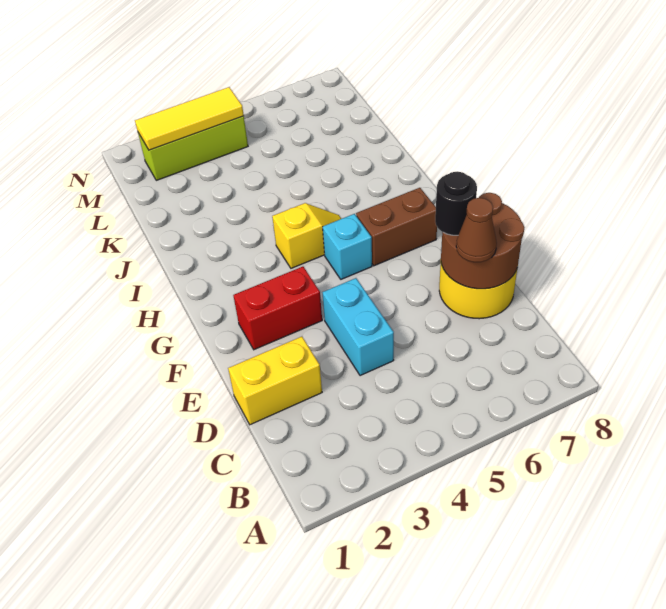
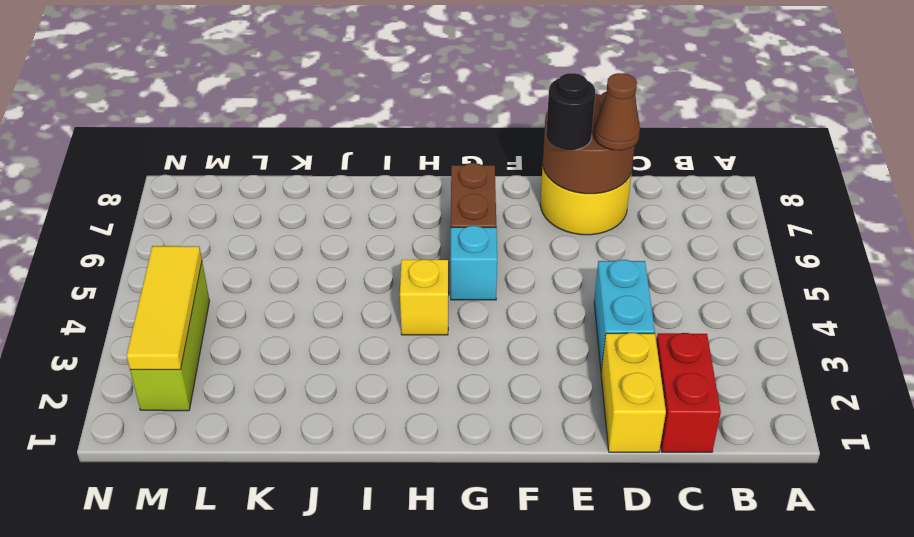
cyan brick D4:E4 level 1 -> cyan brick D3:D4 level 1
red brick F2:F3 level 1 -> red brick C1:C2 level 1

